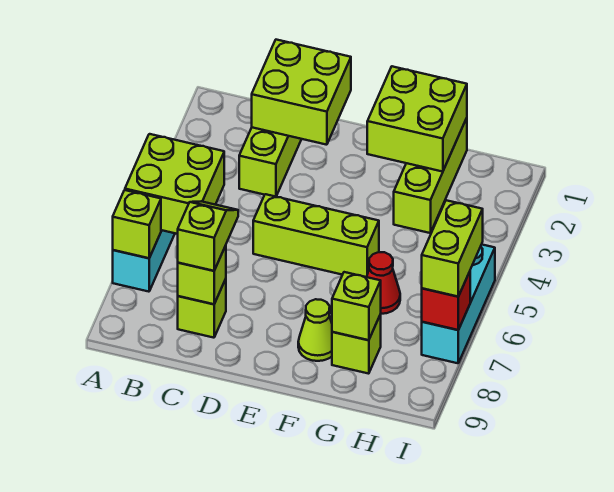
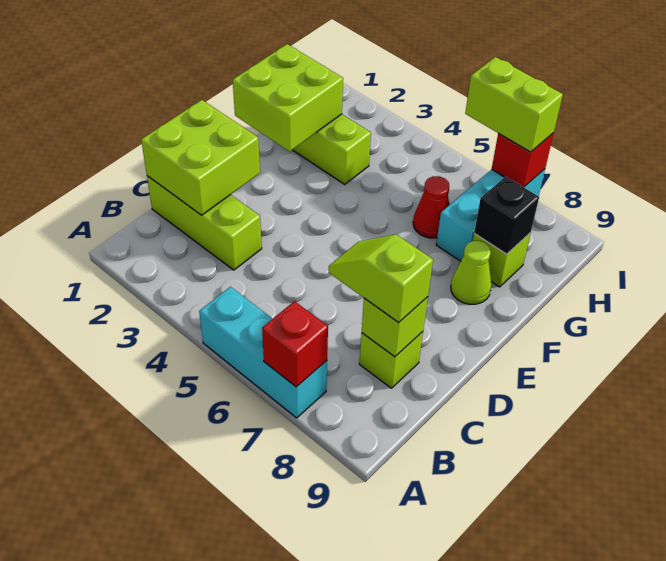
lime brick A5:B6 level 2 -> none
lime brick A7 level 2 -> red brick A7 level 2
lime brick D5:F5 level 1 -> none
lime brick G8 level 2 -> black brick G8 level 2
cyan brick I5:I7 level 1 -> cyan brick G7:I7 level 1

